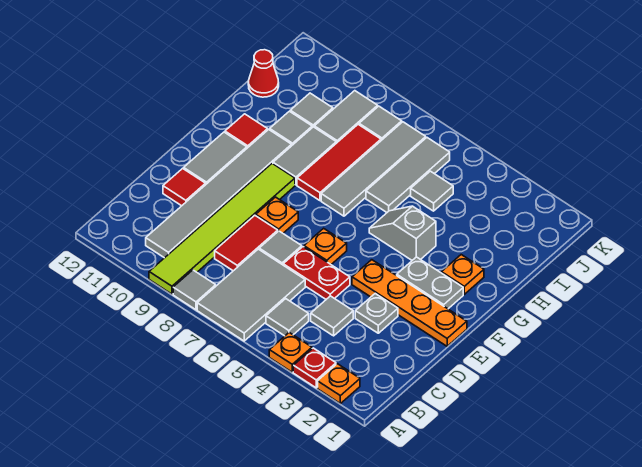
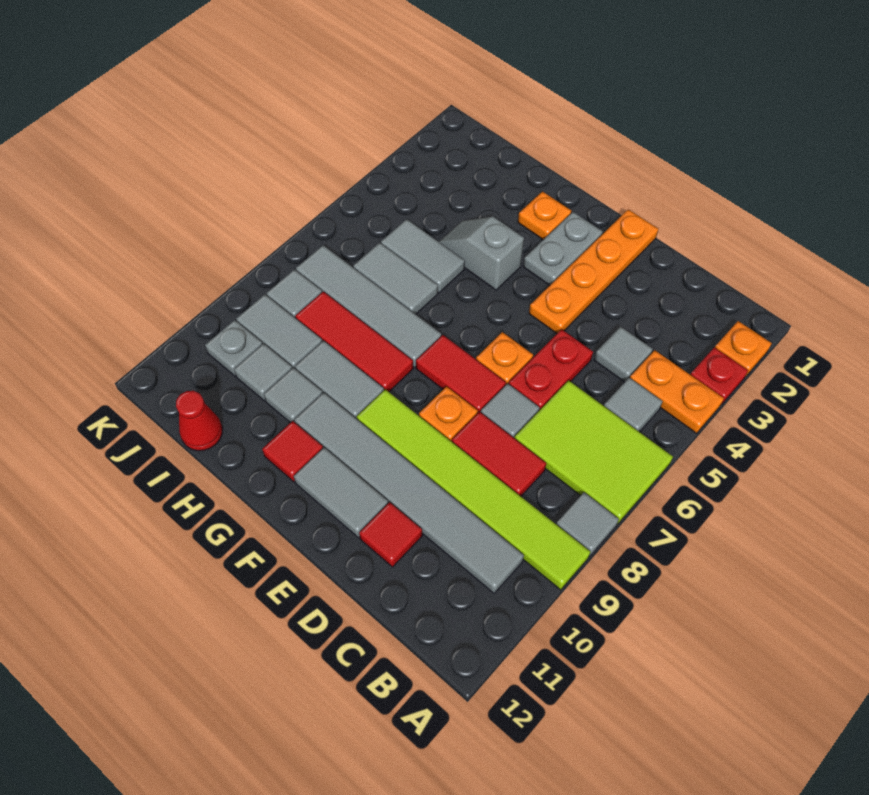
orange plate A4 level 1 -> orange plate A4:B4 level 1
grey tile A6:C7 level 1 -> lime tile A6:C7 level 1
grey plate D3 level 1 -> grey plate J10 level 1
none -> red tile E7:F7 level 1
grey slope G4:G5 level 1 top 4 -> grey slope G4:H4 level 1 top G
grey tile H6:J6 level 1 -> grey tile H6:I6 level 1
grey tile I5 level 1 -> grey tile H5:I5 level 1

